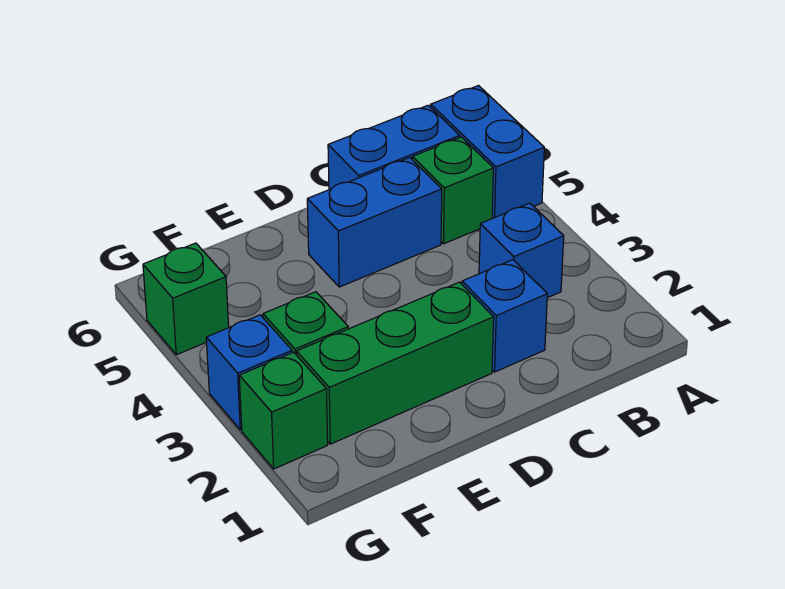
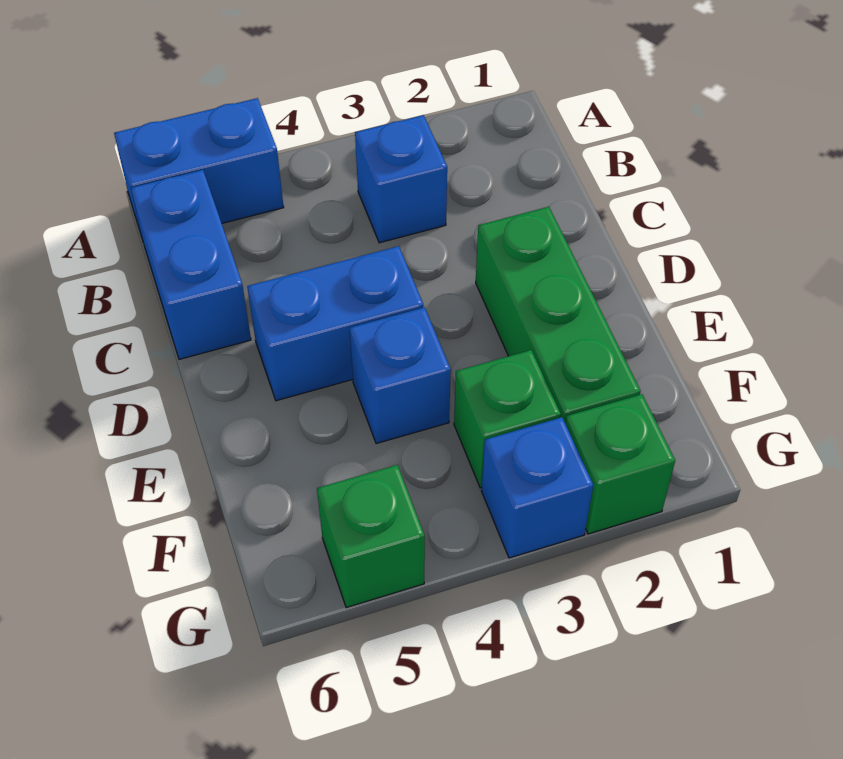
green brick B5 level 1 -> none
blue brick C2 level 1 -> blue brick E4 level 1
blue brick C5:D5 level 1 -> blue brick D4:D5 level 1

